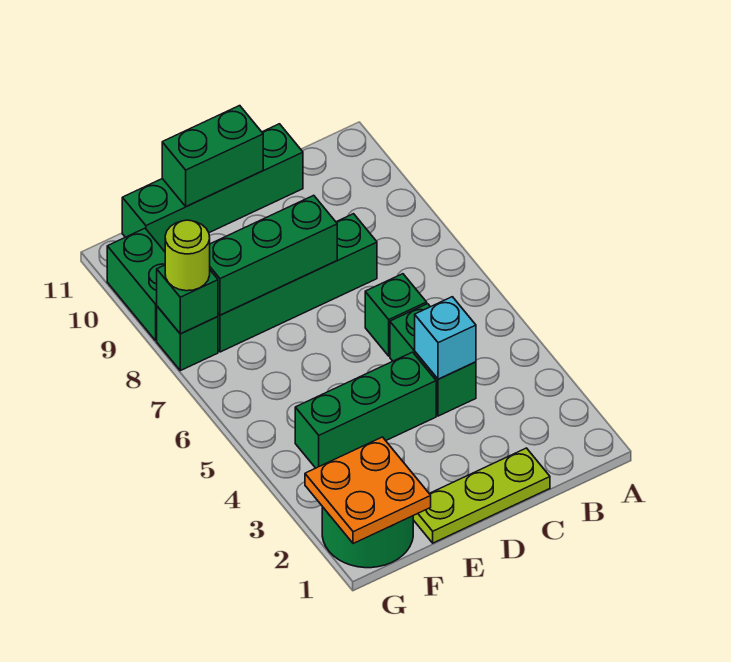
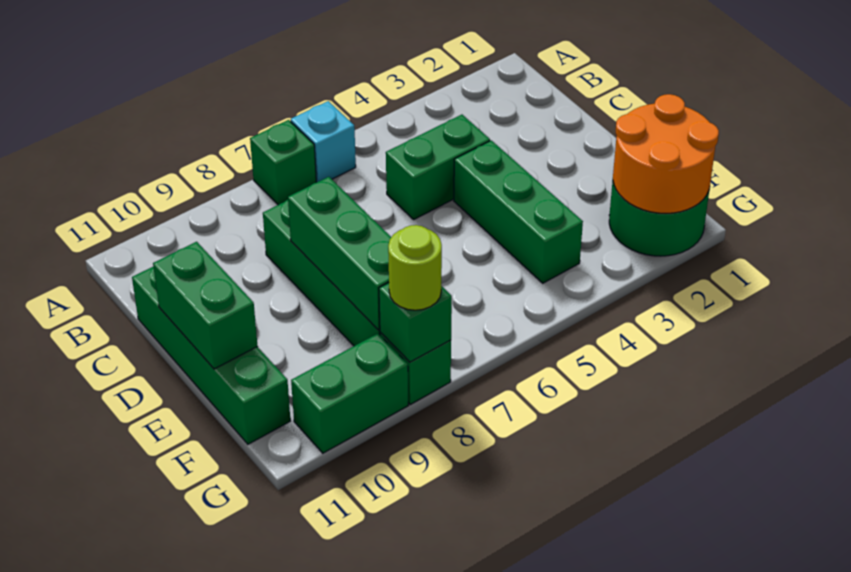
lime plate C1:E1 level 1 -> none
cyan brick C4 level 2 -> cyan brick A6 level 1
green brick C6 level 1 -> green brick A7 level 1
orange plate F1:G2 level 2 -> orange round brick F1:G2 level 2

